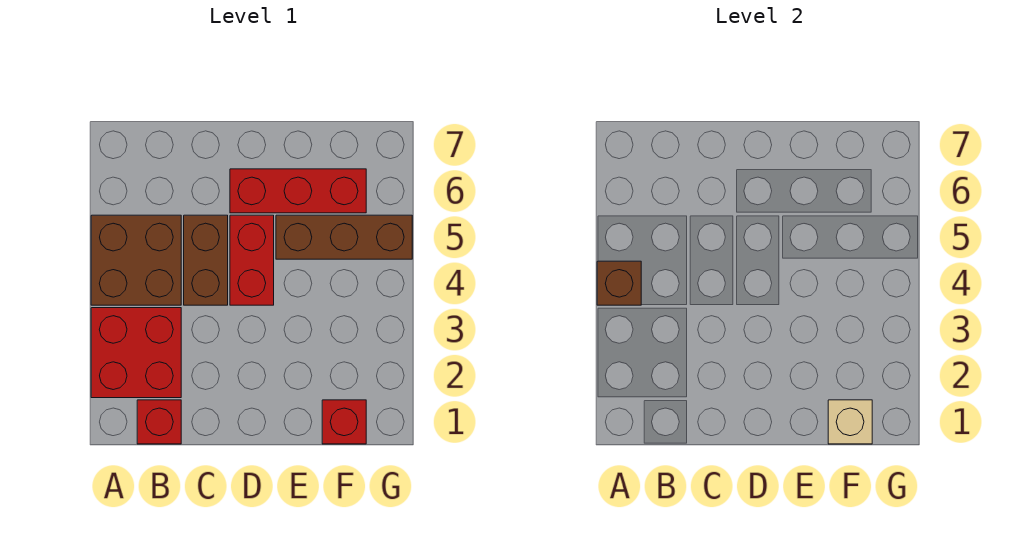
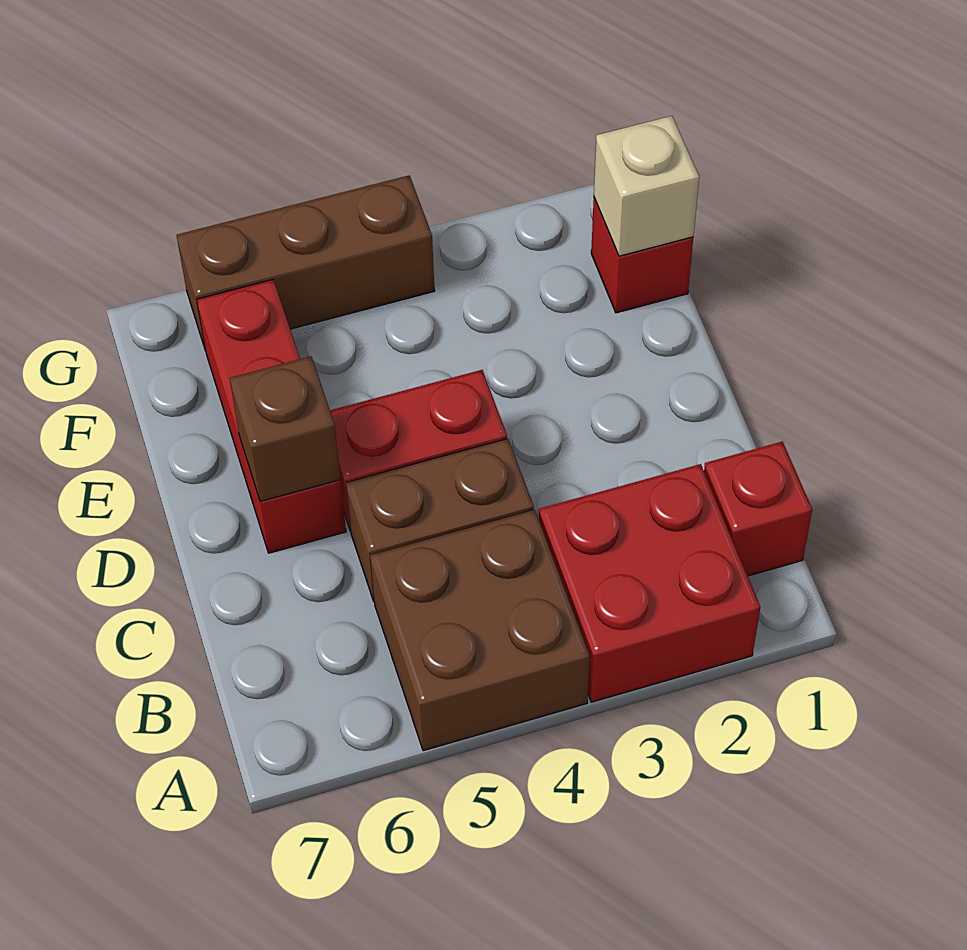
brown brick A4 level 2 -> brown brick D6 level 2
brown brick E5:G5 level 1 -> brown brick G4:G6 level 1

